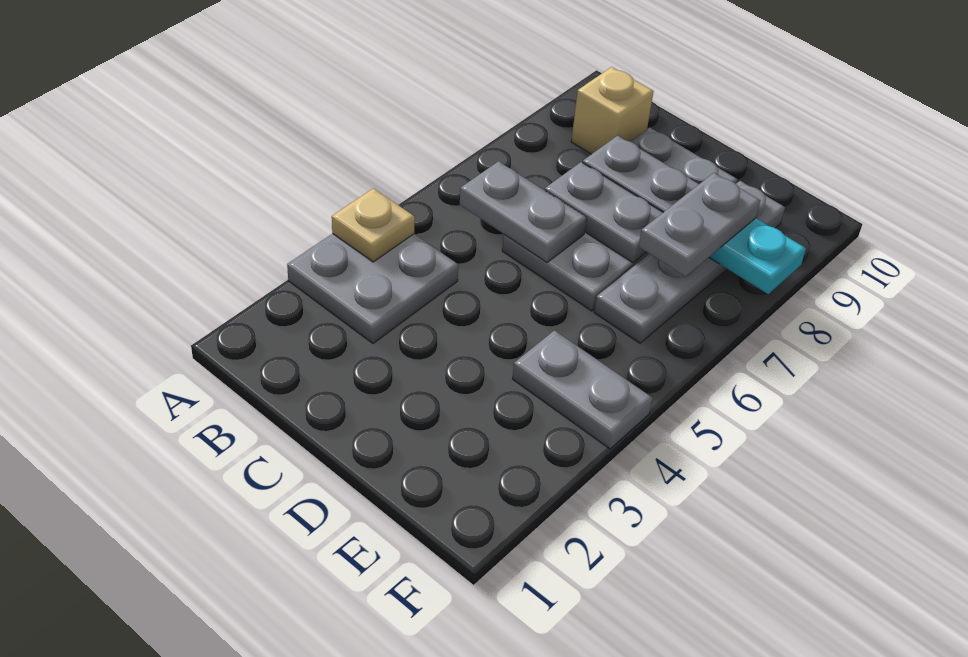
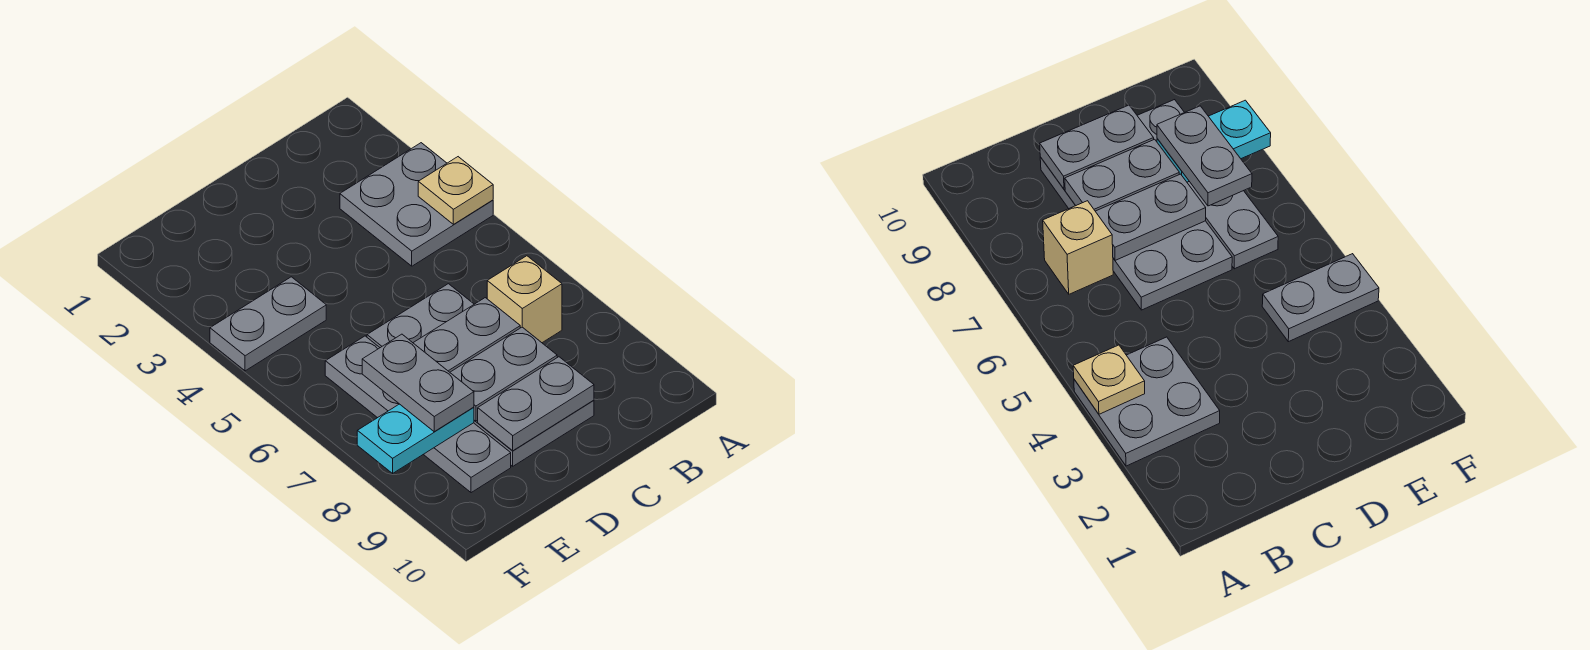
grey plate B6:C6 level 2 -> grey plate C9:D9 level 2
tan brick B9 level 1 -> tan brick B7 level 1

